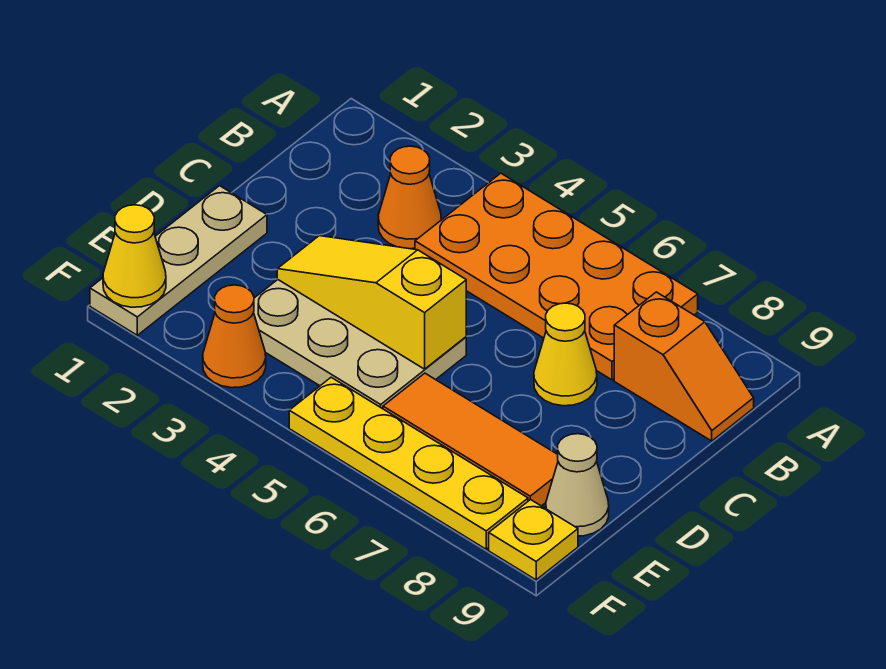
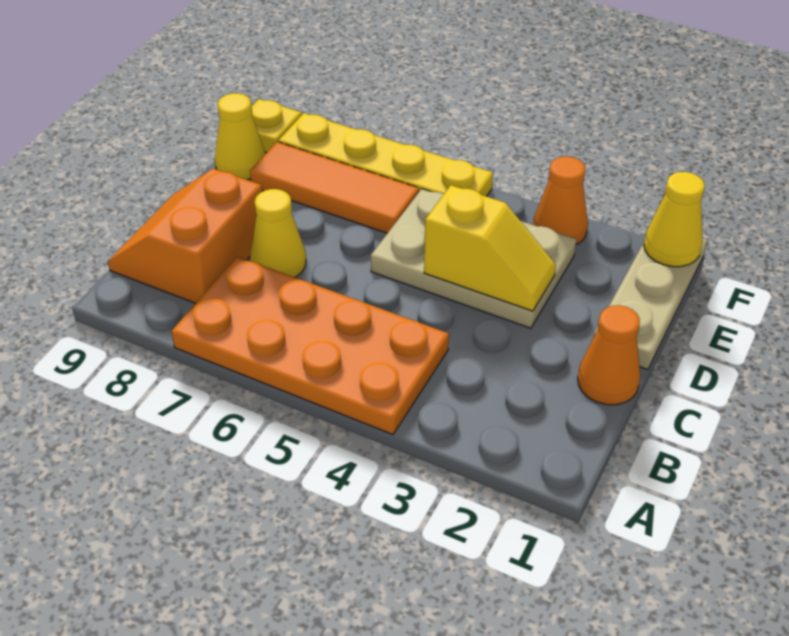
orange cone B3 level 1 -> orange cone C1 level 1
orange slope B8:B9 level 1 top 8 -> orange slope B8:C9 level 1 top 8
yellow slope D3:D5 level 2 top 5 -> yellow slope D3:D4 level 2 top 4
tan cone E9 level 1 -> yellow cone E9 level 1

